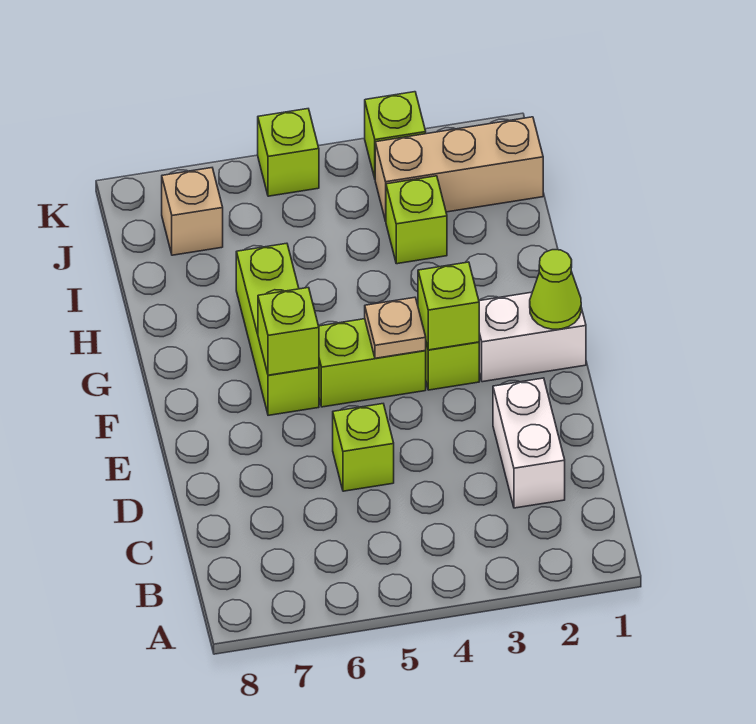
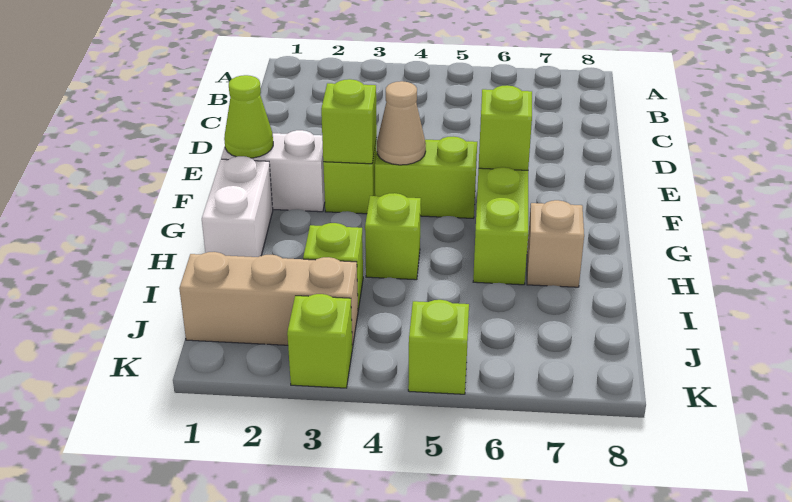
white brick C2:D2 level 1 -> white brick G1:H1 level 1
lime brick D5 level 1 -> lime brick H4 level 1
tan plate F4 level 2 -> tan cone F4 level 2
tan brick J7 level 1 -> tan brick H7 level 1

